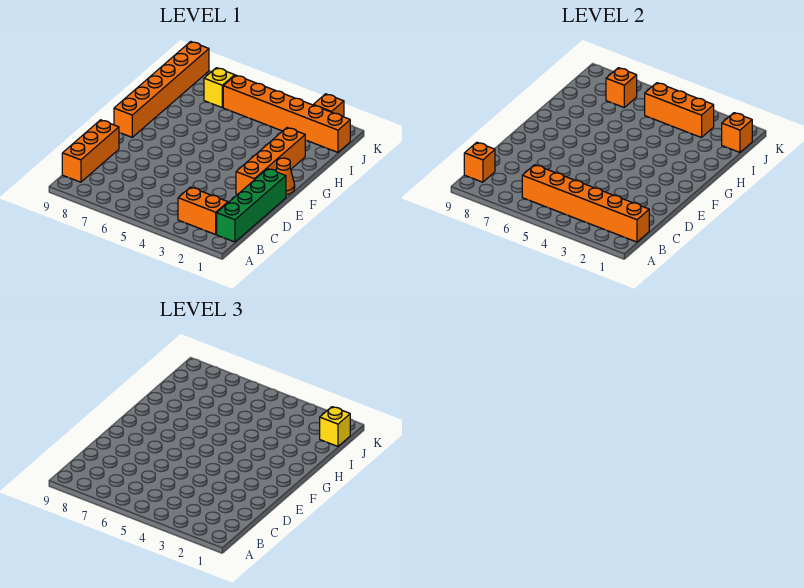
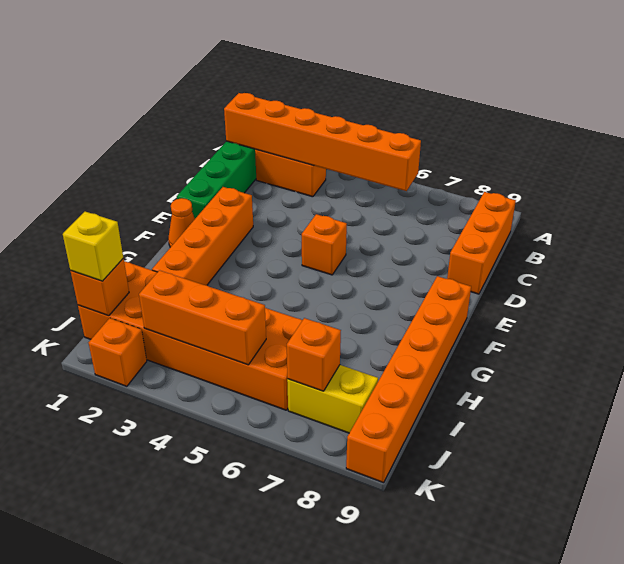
orange brick B9 level 2 -> orange brick E5 level 1
orange brick J1:J6 level 1 -> orange brick I1:J6 level 1
yellow brick J7 level 1 -> yellow brick J7:J8 level 1

